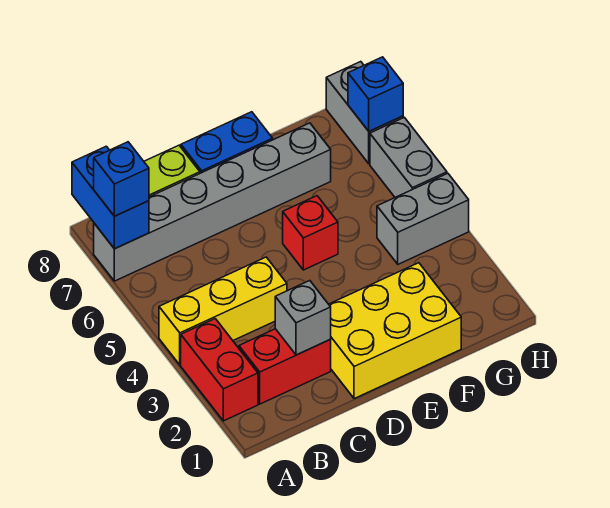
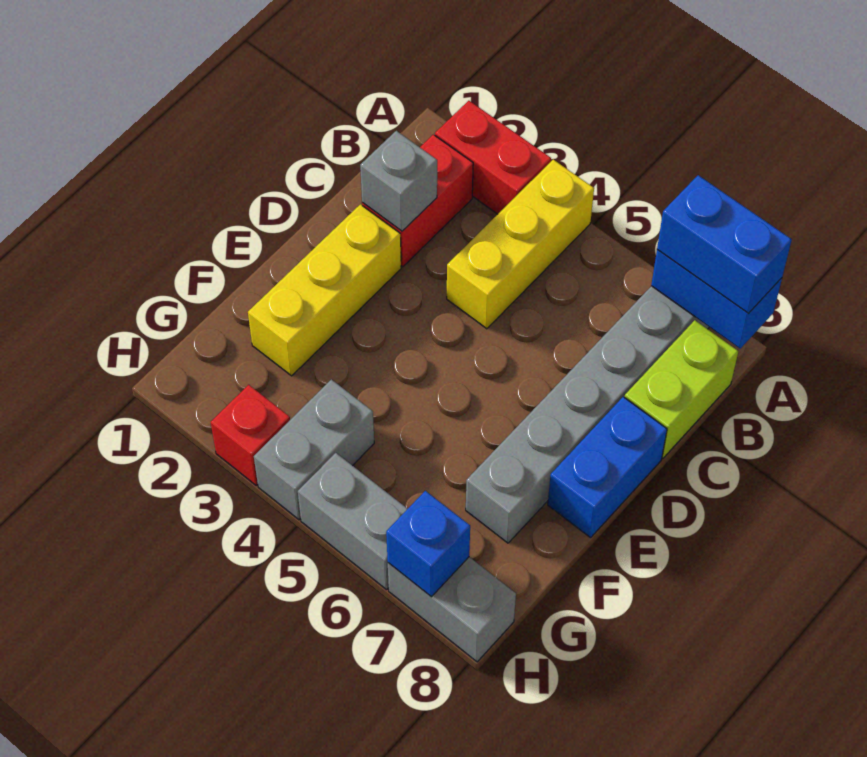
blue brick A7 level 3 -> blue brick A7:A8 level 3
yellow brick D1:F2 level 1 -> yellow brick D2:F2 level 1
red brick E5 level 1 -> red brick H3 level 1

